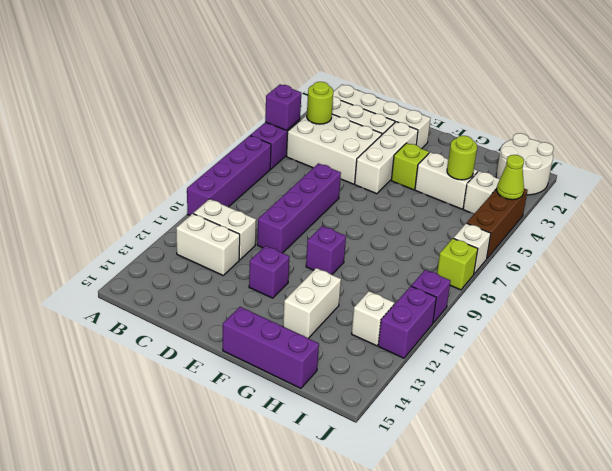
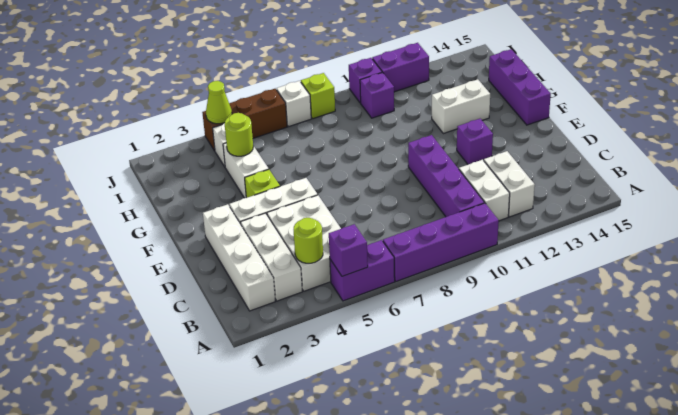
purple brick D7:D10 level 1 -> purple brick B10:E10 level 1
purple brick F10 level 1 -> purple brick I10 level 1
white round brick I1:J2 level 1 -> none
white brick I12 level 1 -> none

